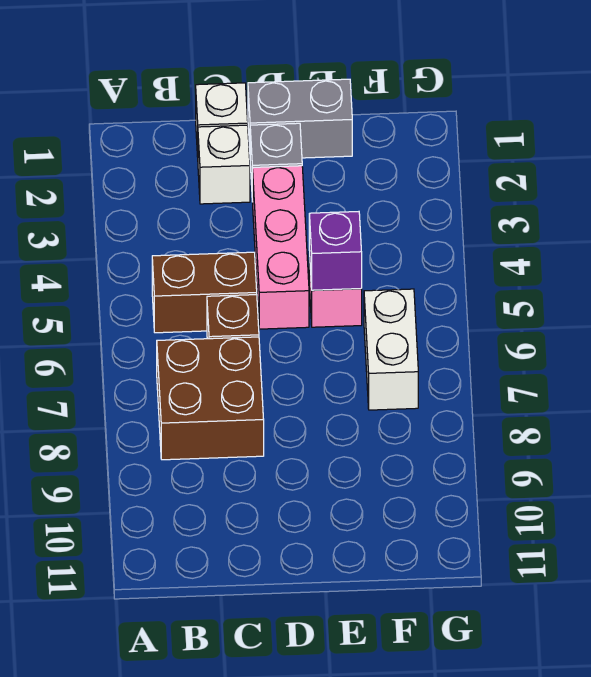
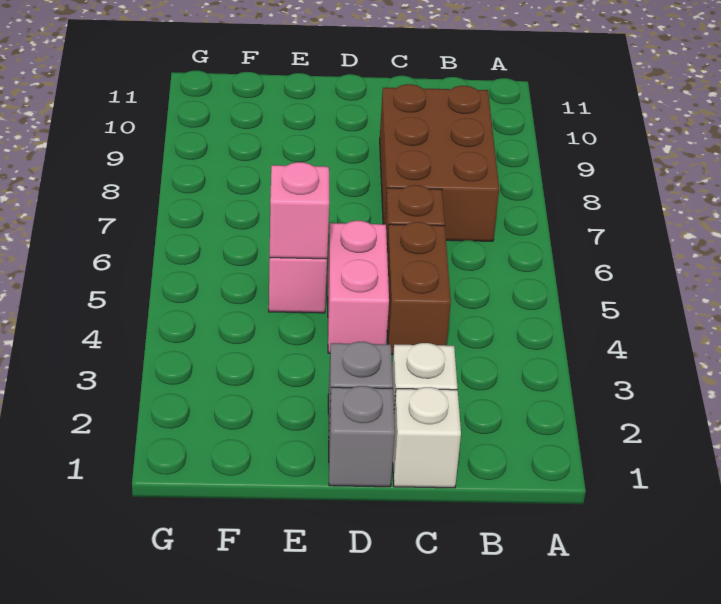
brown brick B5:C5 level 1 -> brown brick C4:C5 level 1
brown brick B7:C8 level 1 -> brown brick B7:C9 level 1
grey brick D1:E1 level 1 -> grey brick D1 level 1
pink brick D3:D5 level 1 -> pink brick D4:D5 level 1
purple brick E5 level 2 -> pink brick E5 level 2
white brick F6:F7 level 1 -> none

